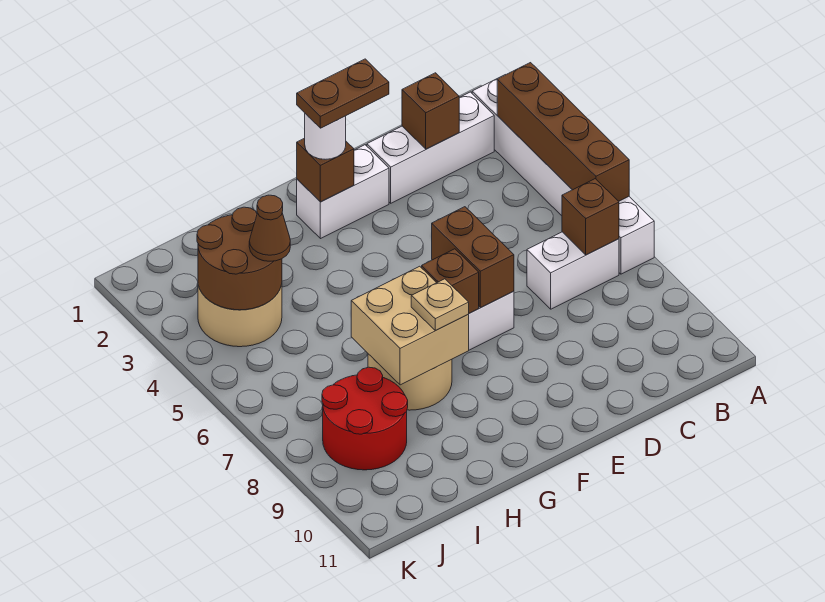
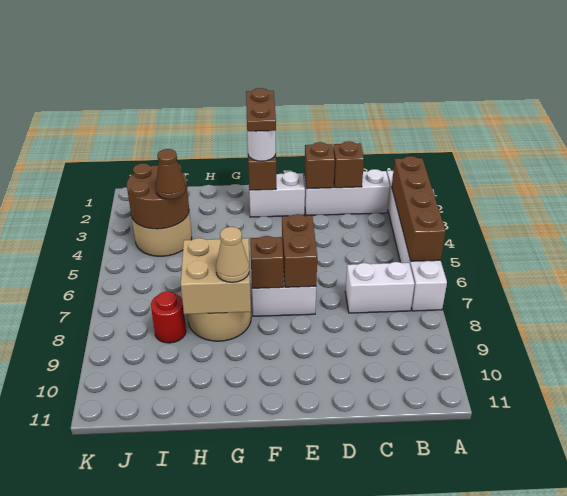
brown brick B7 level 2 -> brown brick D2 level 2
brown plate E2:F2 level 4 -> brown plate F1:F2 level 4
tan plate G8 level 3 -> tan cone G8 level 3
red round brick I8:J9 level 1 -> red round brick I8 level 1

